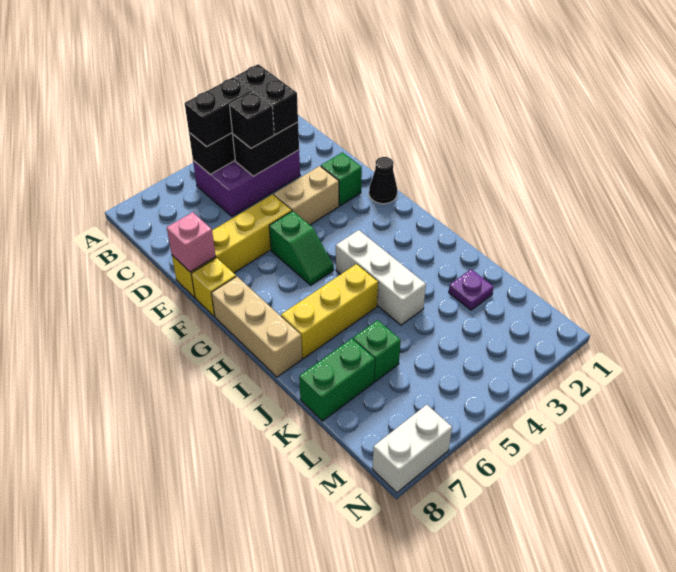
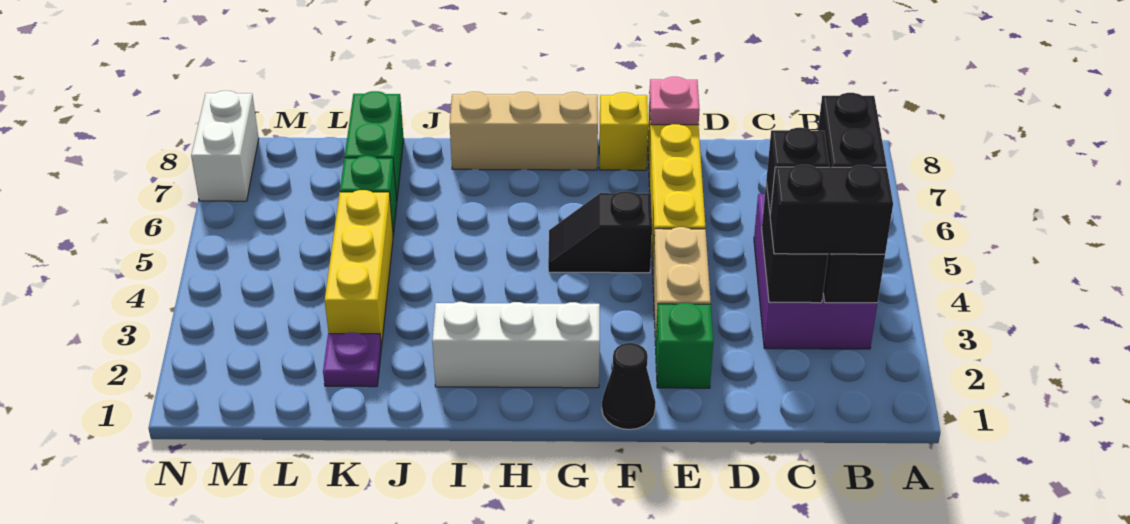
pink brick E8 level 2 -> pink plate E8 level 2
green slope F5:G5 level 1 top F -> black slope F5:G5 level 1 top F
white brick H4:J4 level 1 -> white brick G2:I2 level 1
yellow brick I5:I7 level 1 -> yellow brick K3:K5 level 1

